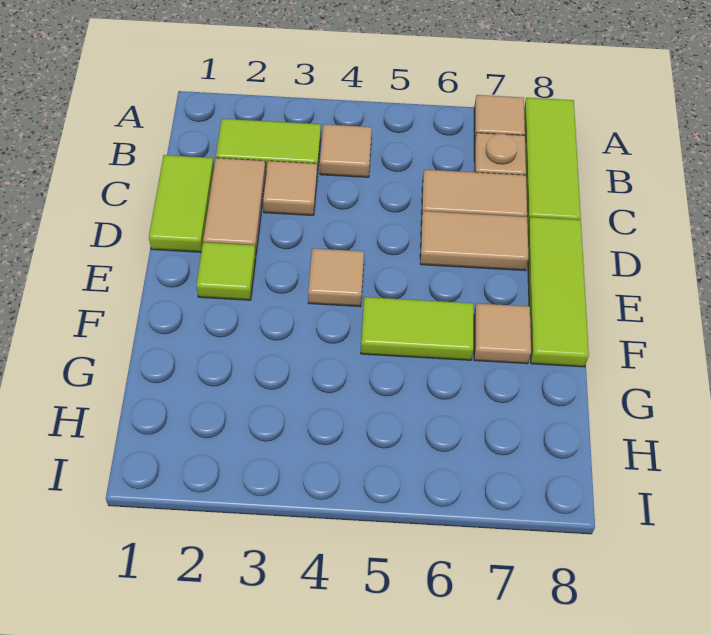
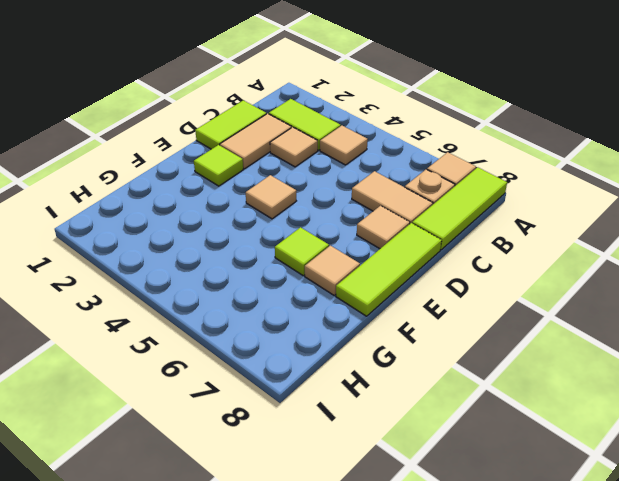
tan tile D6:D7 level 1 -> tan tile D7 level 1
lime tile F5:F6 level 1 -> lime tile F6 level 1

